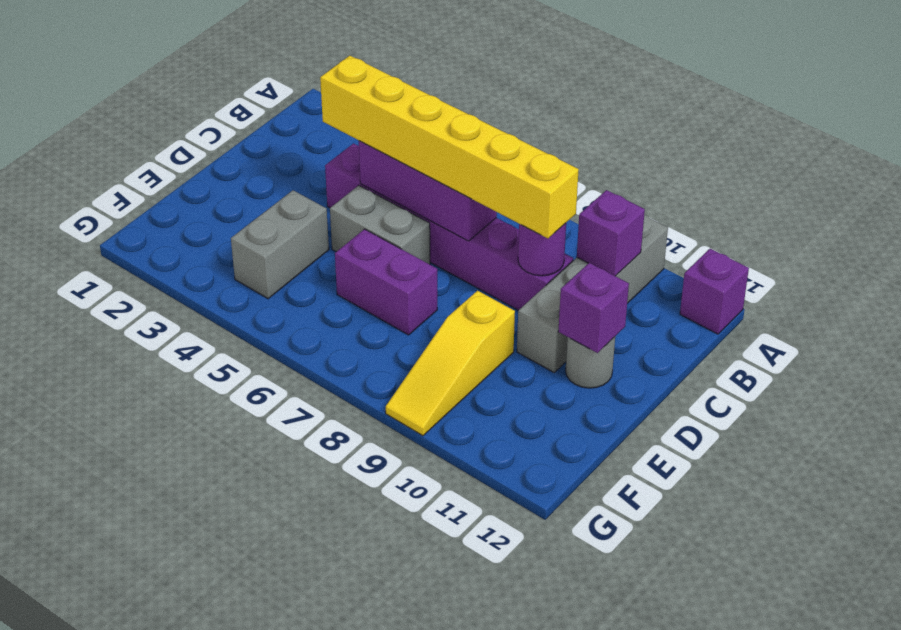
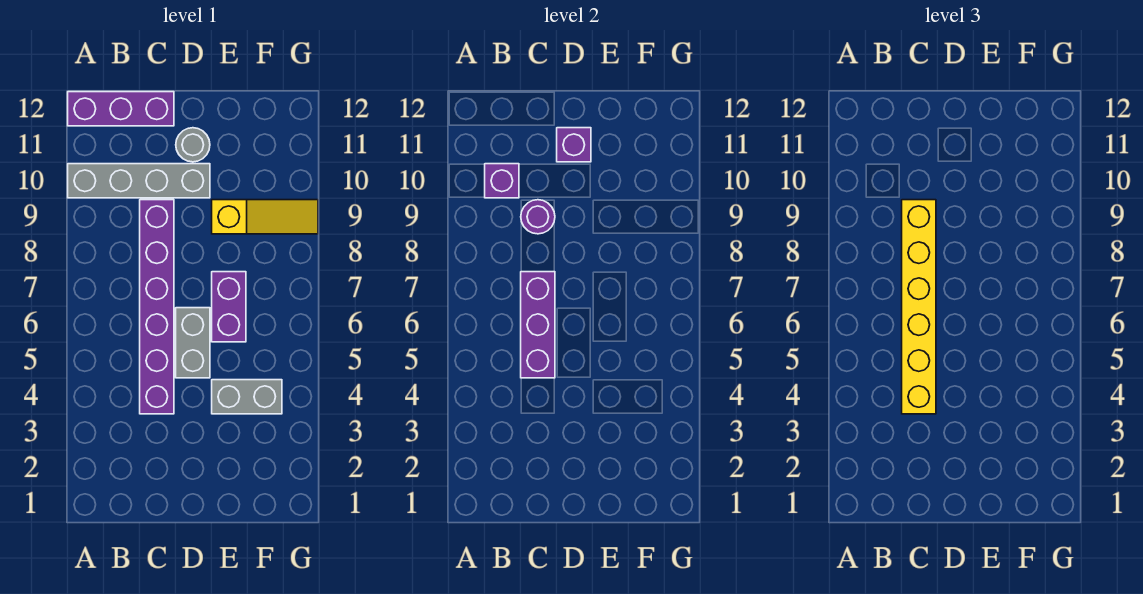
purple brick A12 level 1 -> purple brick A12:C12 level 1

